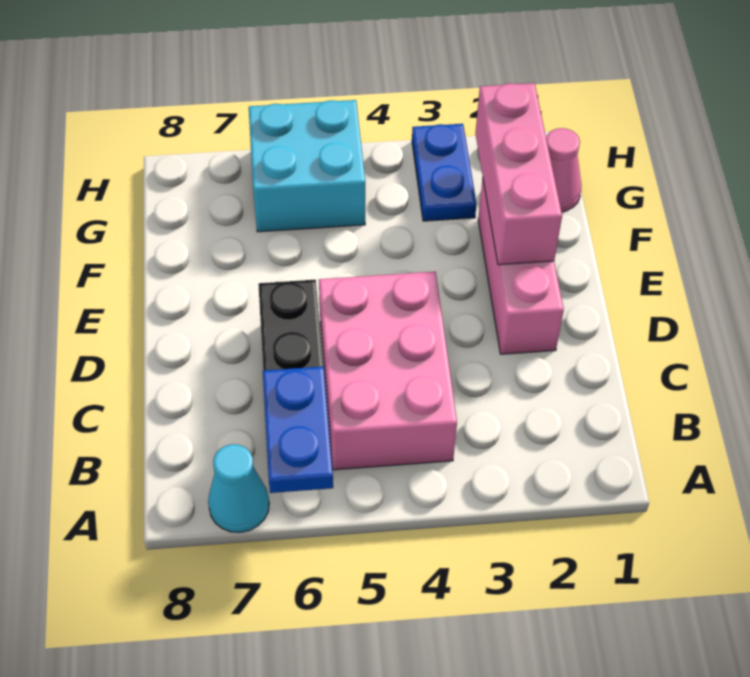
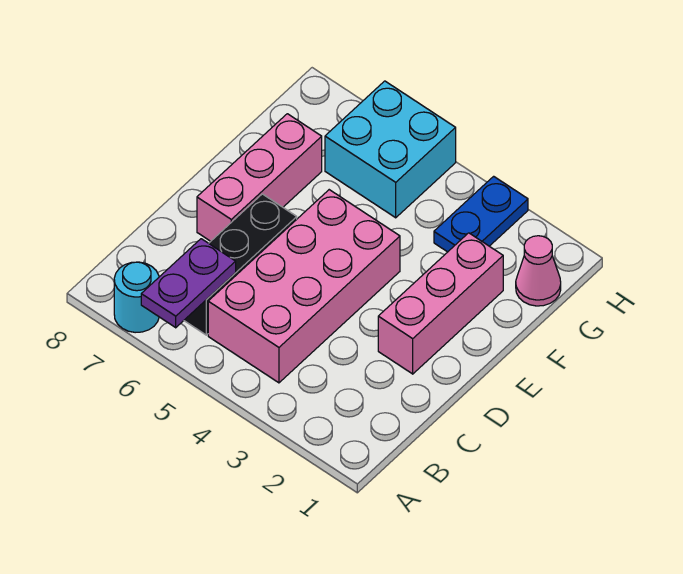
blue plate A6:B6 level 2 -> purple plate A6:B6 level 2
cyan cone A7 level 1 -> cyan round brick A7 level 1
pink brick B4:D5 level 1 -> pink brick B4:E5 level 1
pink brick E2:G2 level 2 -> pink brick D7:F7 level 1

